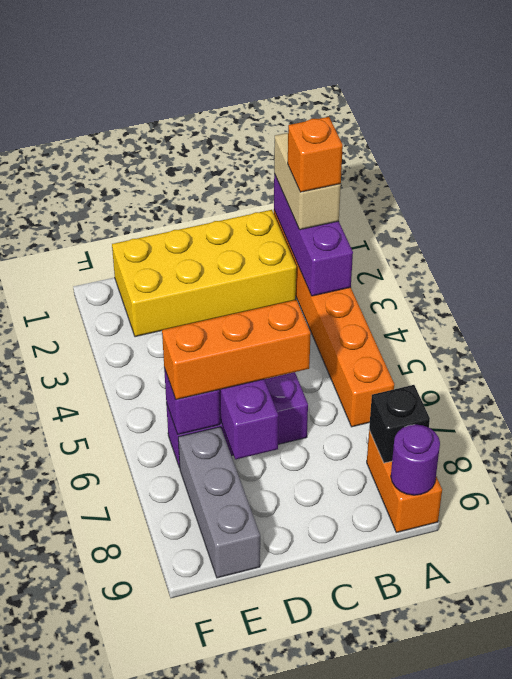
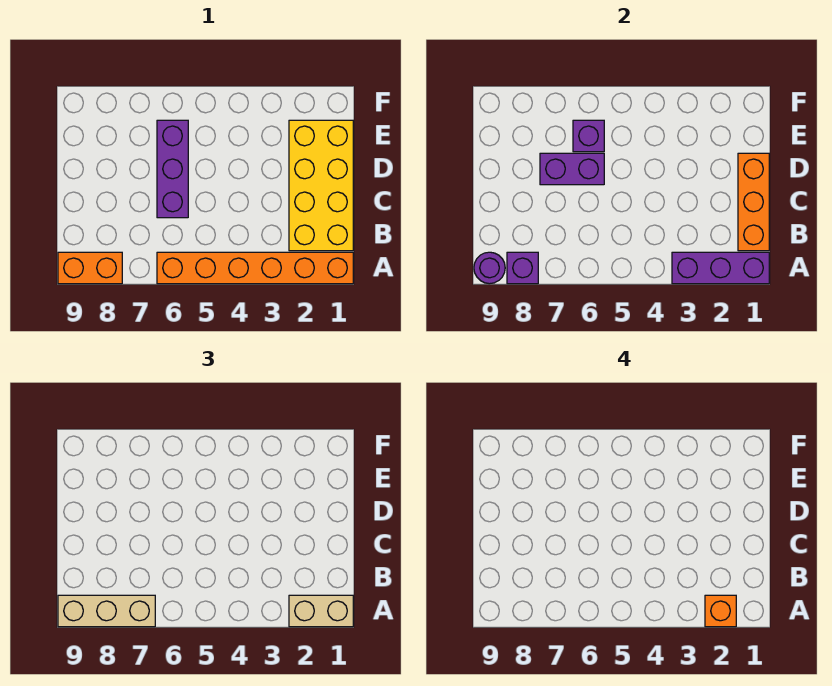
none -> tan brick A7:A9 level 3
black brick A8 level 2 -> purple brick A8 level 2
orange brick C6:E6 level 3 -> orange brick B1:D1 level 2
grey brick E7:E9 level 1 -> none

